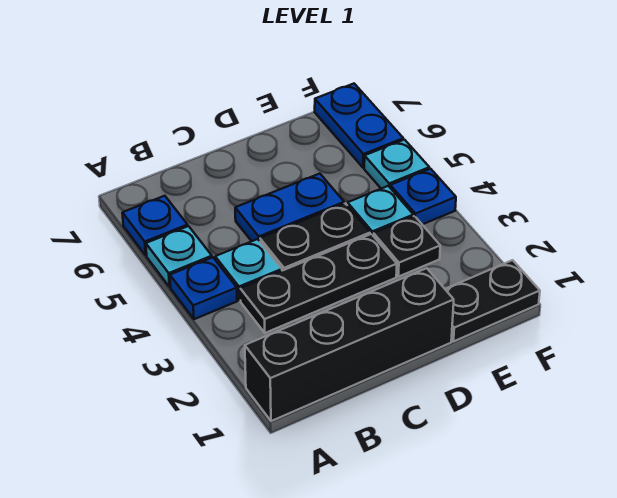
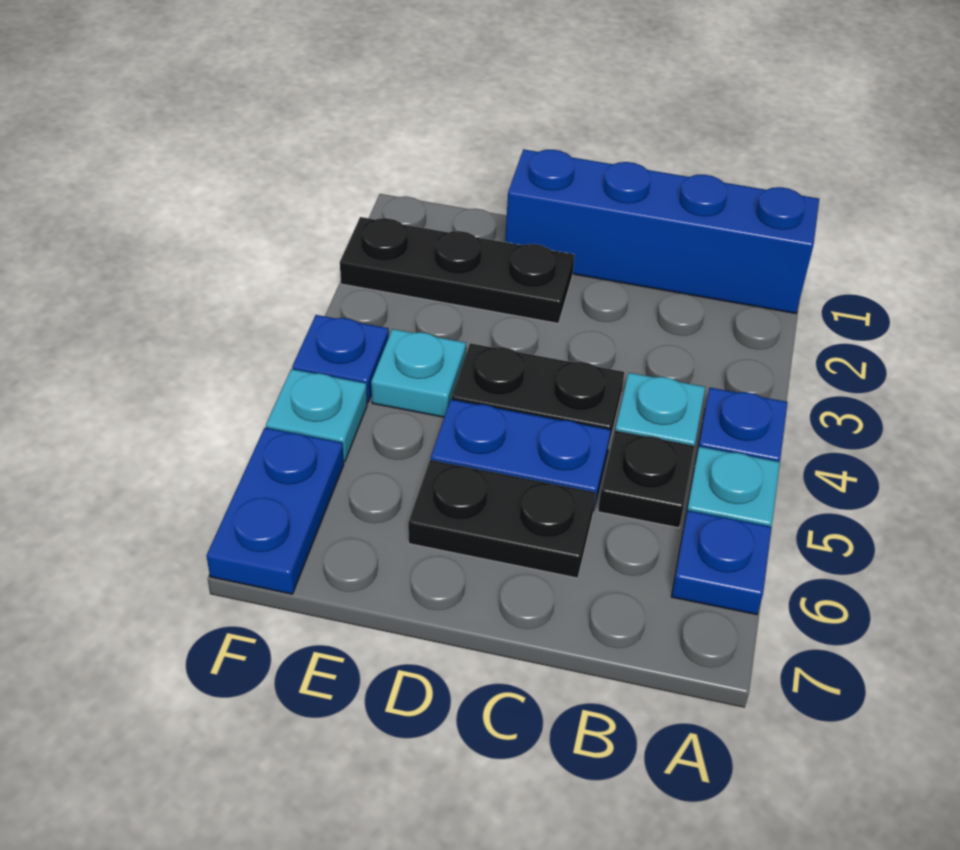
black brick A1:D1 level 1 -> blue brick A1:D1 level 1
black plate B3:D3 level 1 -> black plate D2:F2 level 1
black plate E1:F1 level 1 -> black plate C6:D6 level 1
black plate E3 level 1 -> black plate B5 level 1

